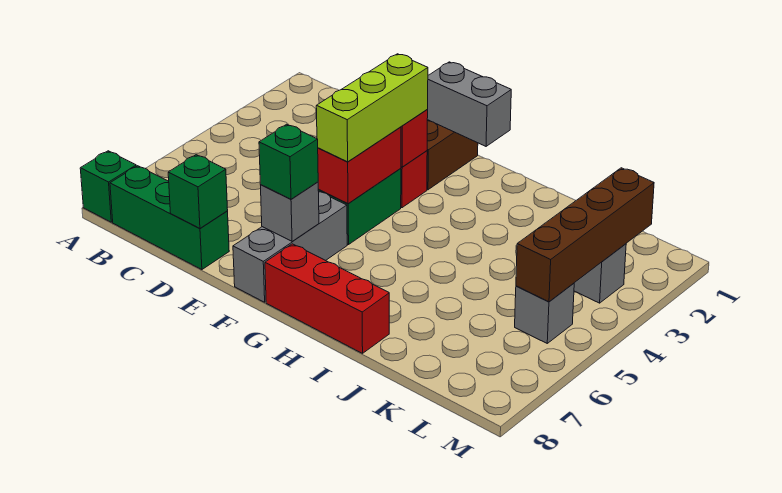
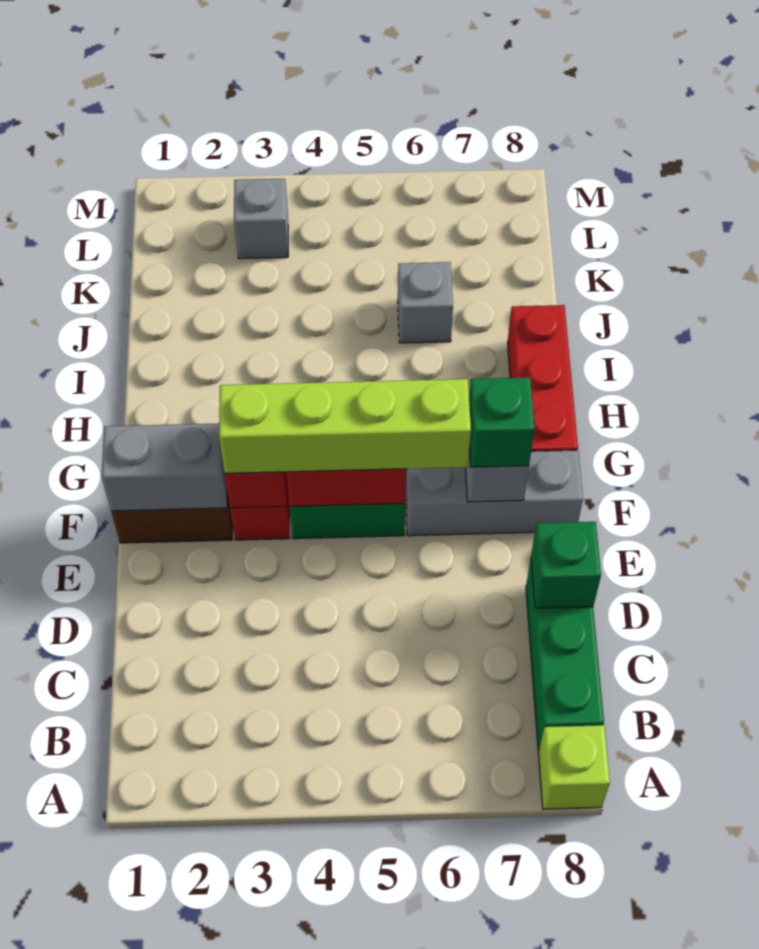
green brick A8 level 1 -> lime brick A8 level 1
grey brick F1:G1 level 2 -> grey brick F1:F2 level 2
lime brick F3:F5 level 3 -> lime brick F3:F6 level 3
brown brick L2:L5 level 2 -> none
grey brick L5 level 1 -> grey brick J6 level 1

